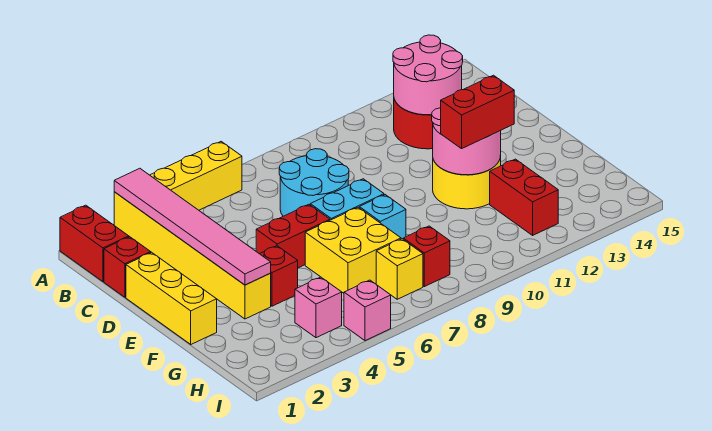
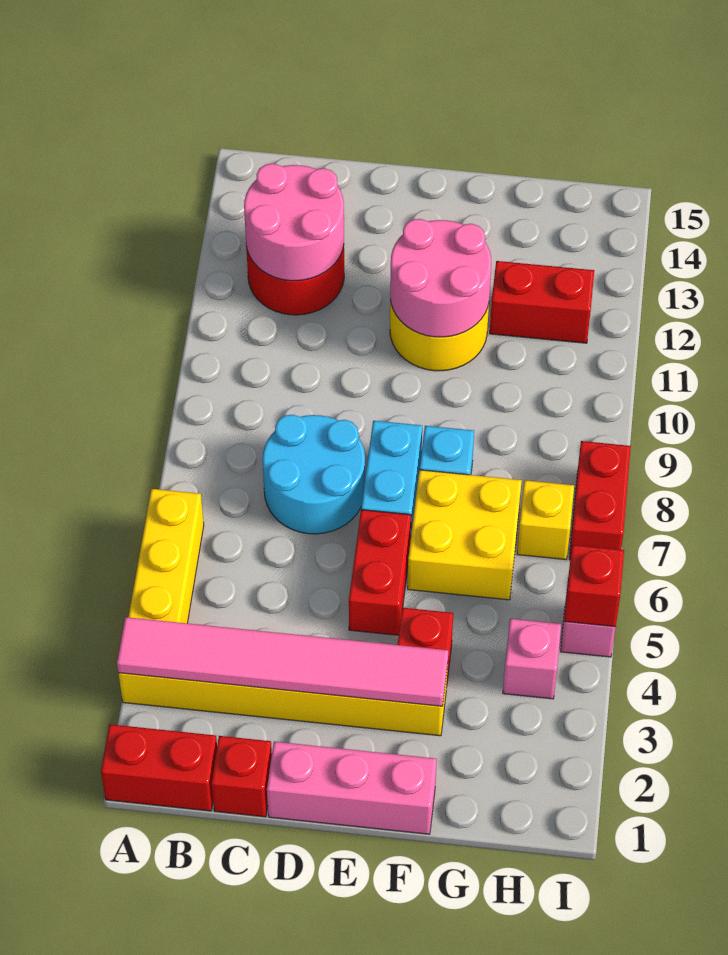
yellow brick D1:F1 level 1 -> pink brick D1:F1 level 1
red brick F11:F12 level 3 -> red brick I7:I8 level 1
red brick H8 level 1 -> red brick I5 level 2

